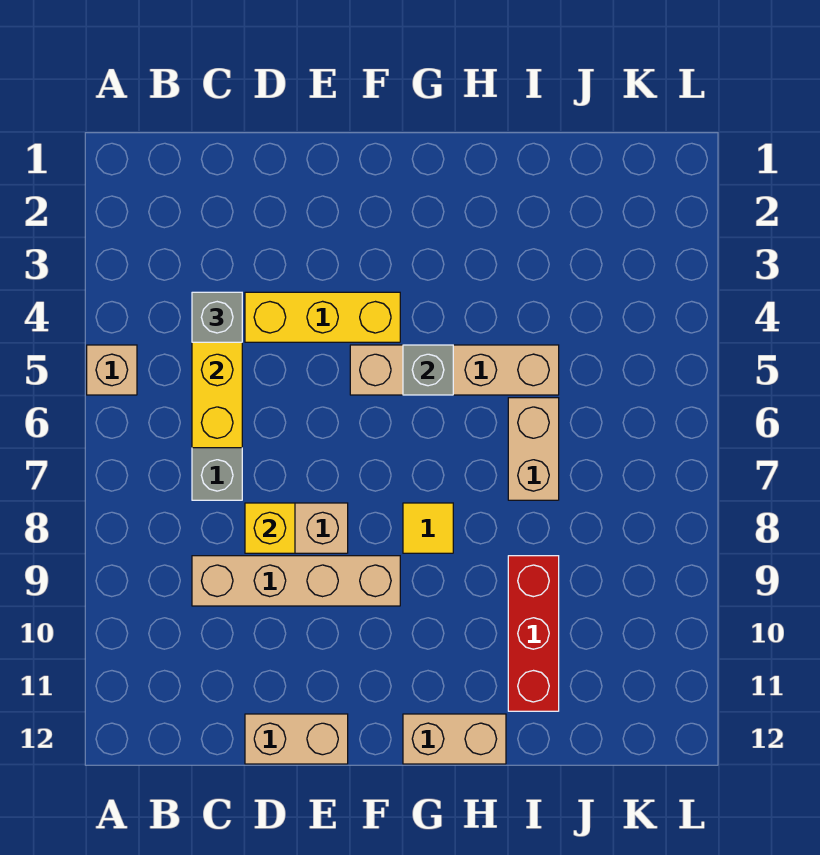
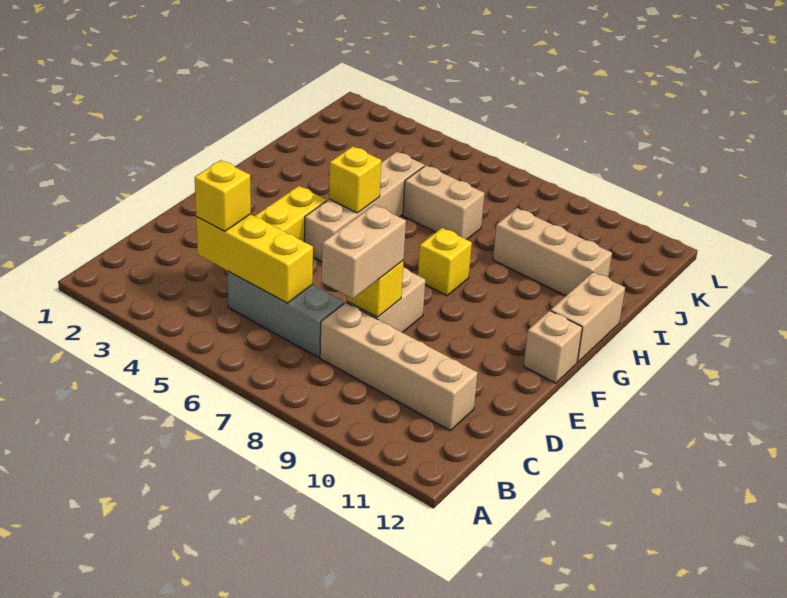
tan brick A5 level 1 -> tan brick F12 level 1
grey brick C4 level 3 -> yellow brick C4 level 3
tan brick C9:F9 level 1 -> tan brick C8:C11 level 1
tan brick D12:E12 level 1 -> tan brick C8:D8 level 3
grey brick G5 level 2 -> yellow brick G5 level 2
yellow tile G8 level 1 -> yellow brick G8 level 1
red brick I9:I11 level 1 -> tan brick I9:I11 level 1

